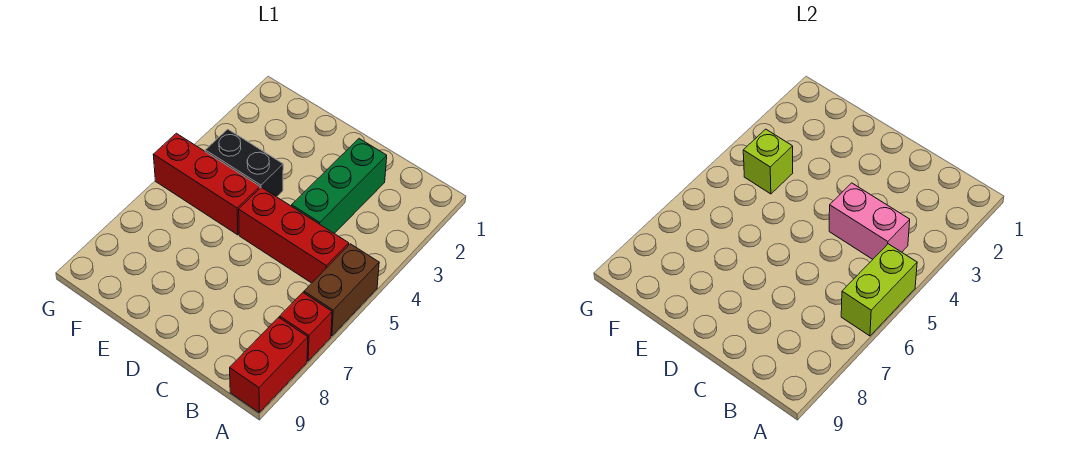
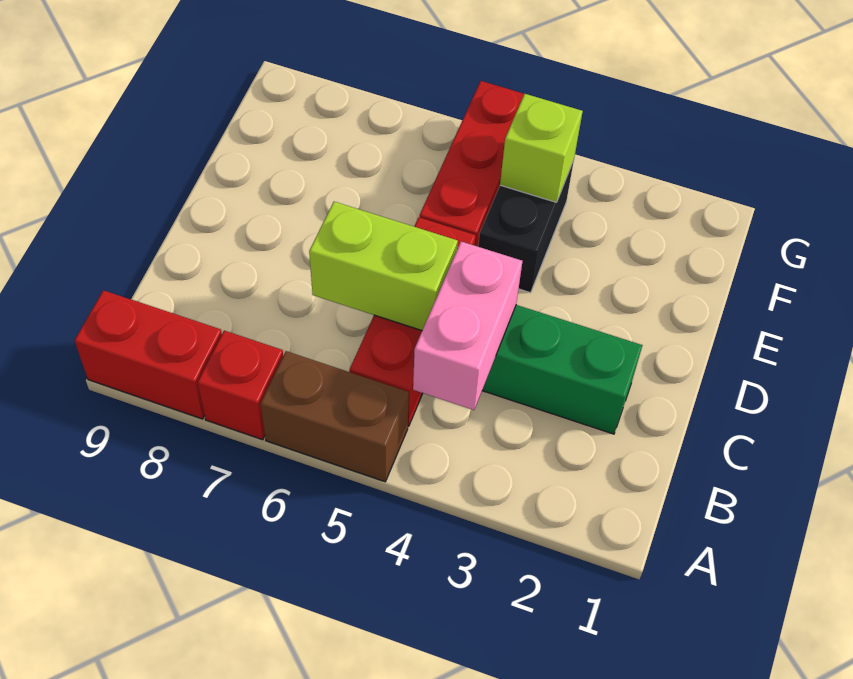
lime brick A5:A6 level 2 -> lime brick C5:C6 level 2

